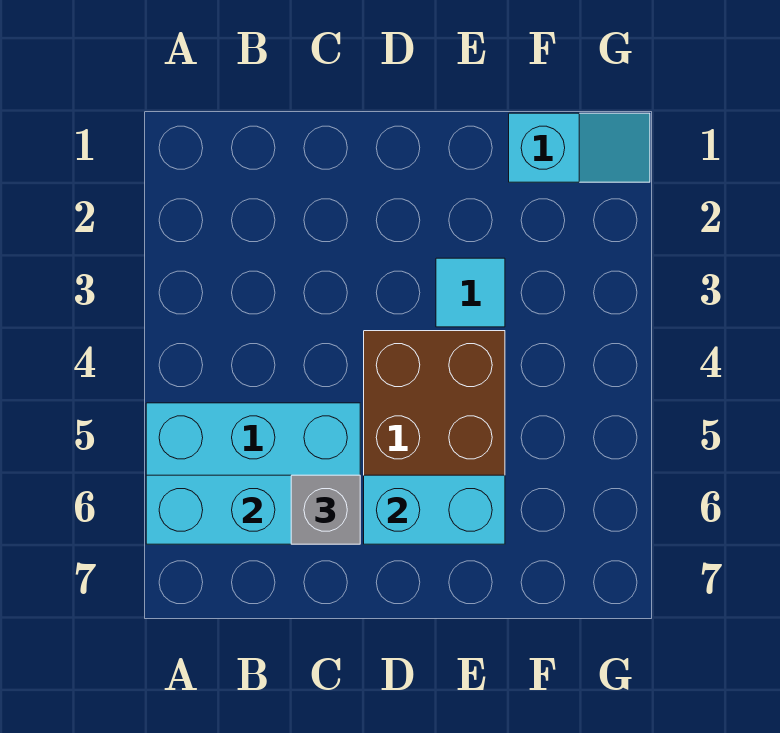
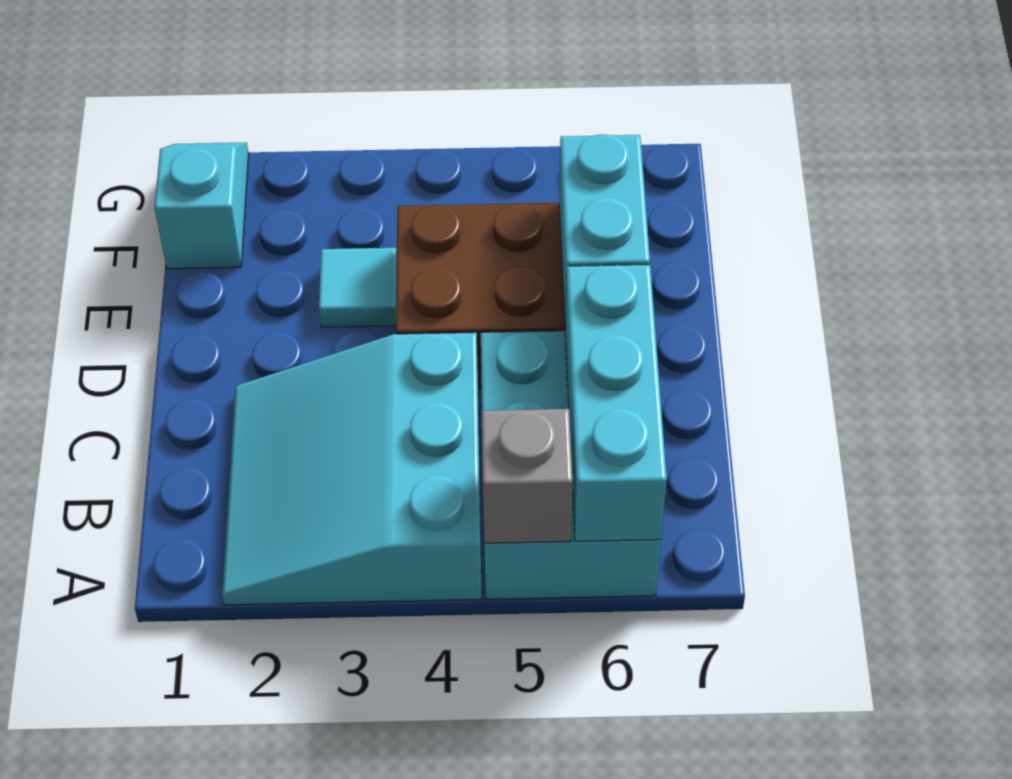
none -> cyan slope A2:C4 level 1 top 4
grey brick C6 level 3 -> grey brick A5 level 2

